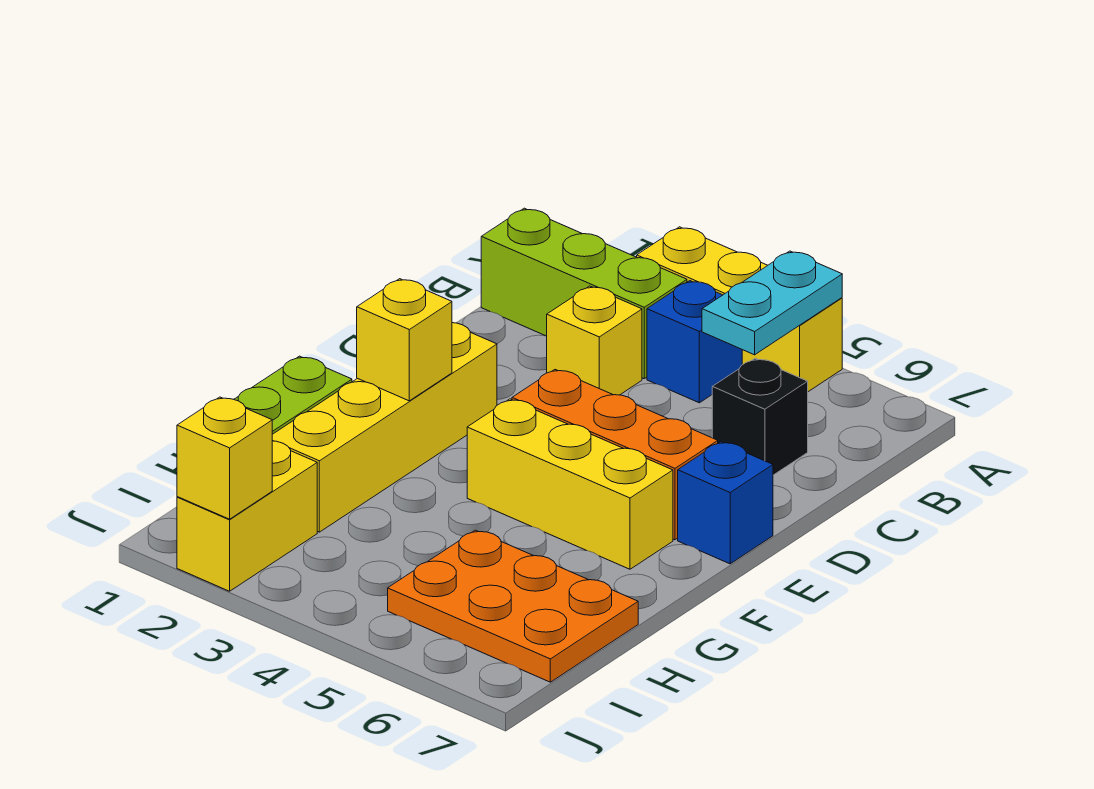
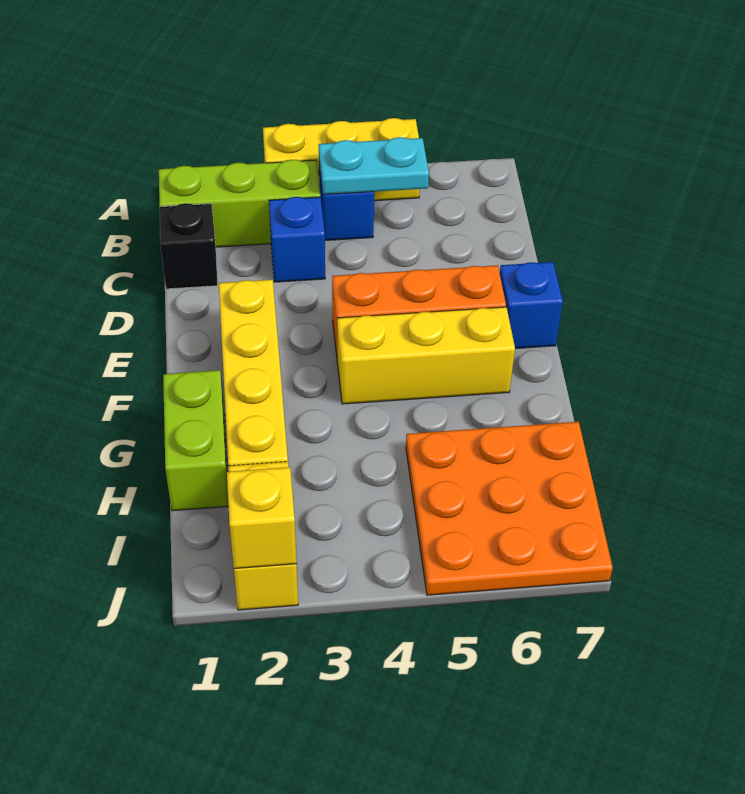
cyan plate A5:B5 level 2 -> cyan plate B4:B5 level 2
yellow brick C3 level 1 -> blue brick C3 level 1
black brick C6 level 1 -> black brick C1 level 1
yellow brick F2 level 2 -> none
orange plate H5:I7 level 1 -> orange plate H5:J7 level 1

